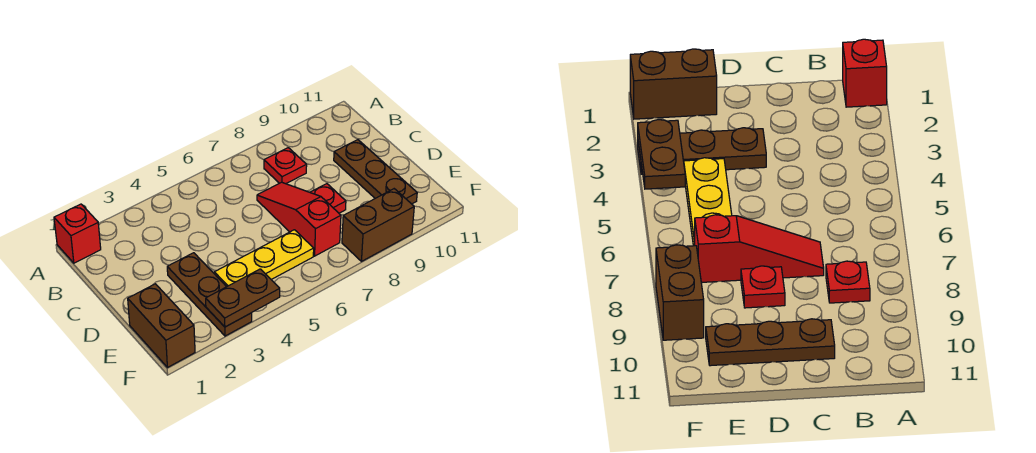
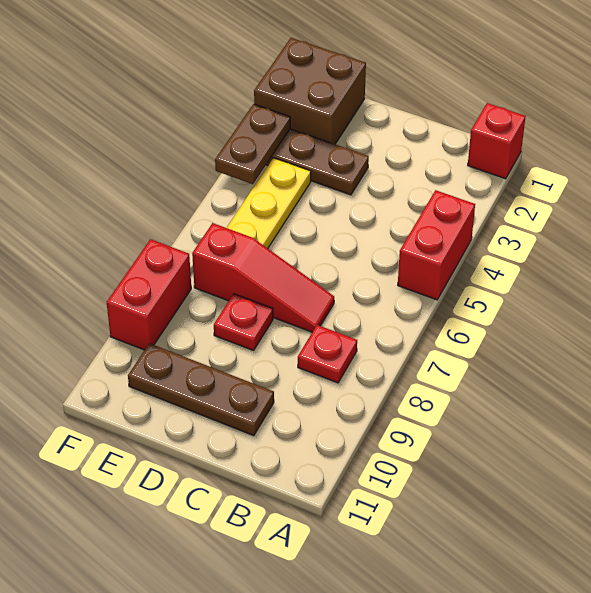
none -> red brick A4:A5 level 1
brown brick E1:F1 level 1 -> brown brick E1:F2 level 1
brown brick F8:F9 level 1 -> red brick F8:F9 level 1

